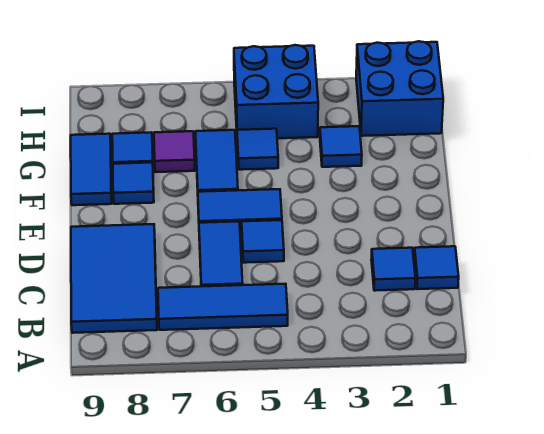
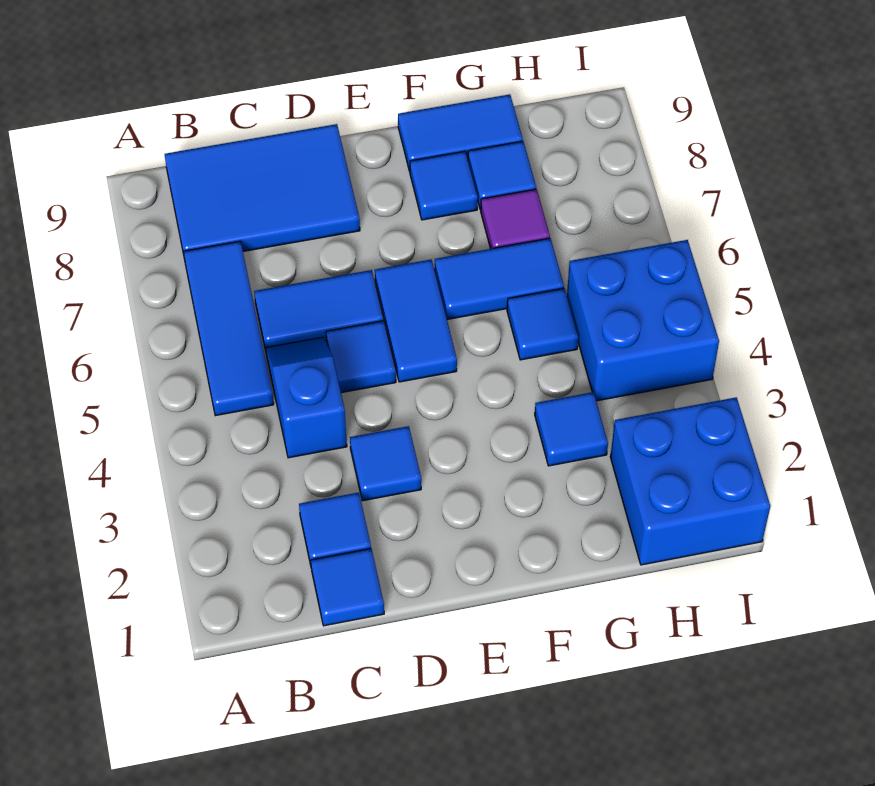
none -> blue slope C4:C5 level 1 top 4
none -> blue tile D3 level 1

